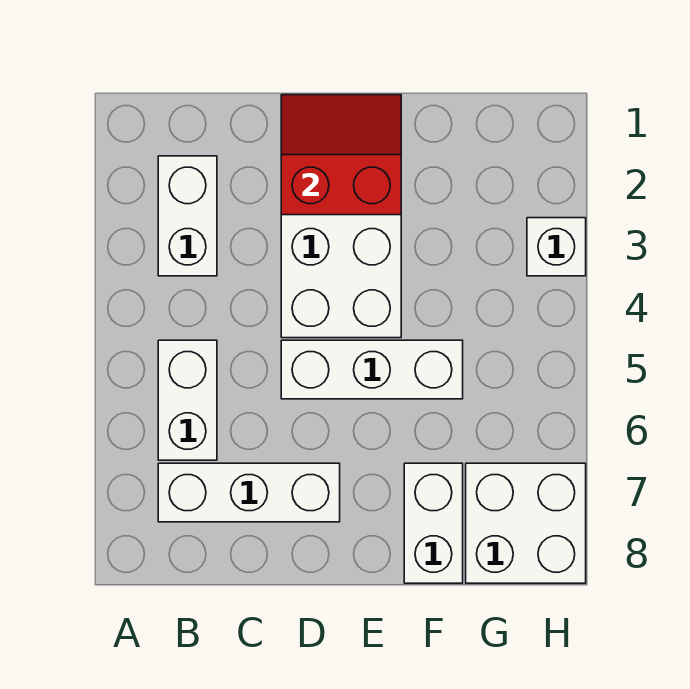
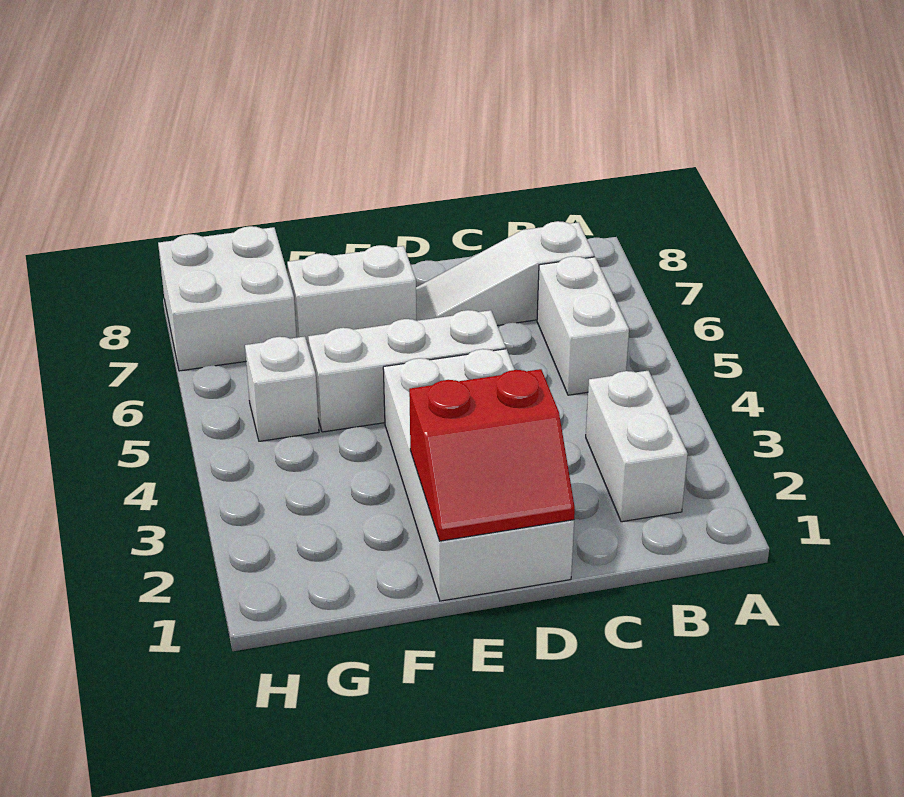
white brick B7:D7 level 1 -> white slope B7:D7 level 1 top B
white brick F7:F8 level 1 -> white brick E7:F7 level 1
white brick H3 level 1 -> white brick G5 level 1

